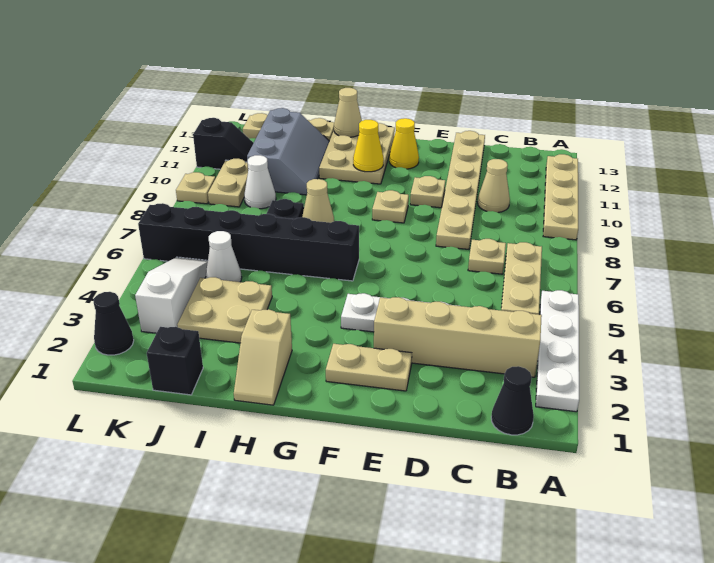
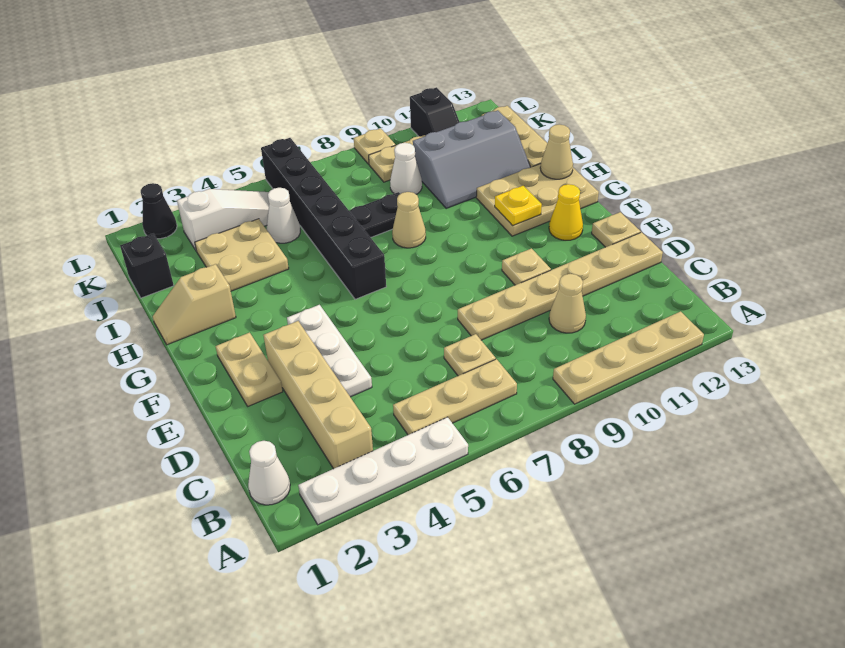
black cone B1 level 1 -> white cone B1 level 1
tan plate F9 level 1 -> tan plate E13 level 1
yellow cone G11 level 2 -> yellow plate G11 level 2

